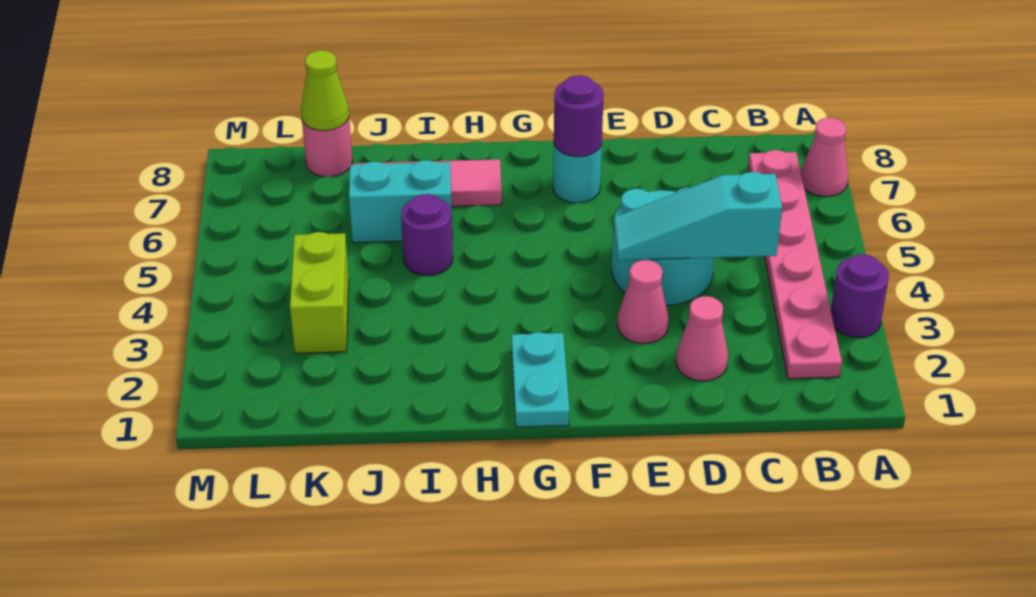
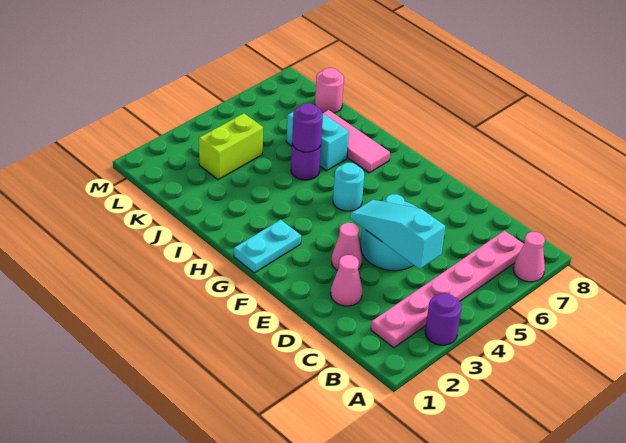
cyan round brick F7 level 1 -> cyan round brick G5 level 1
purple round brick F7 level 2 -> purple round brick I5 level 2
lime cone K8 level 2 -> none

